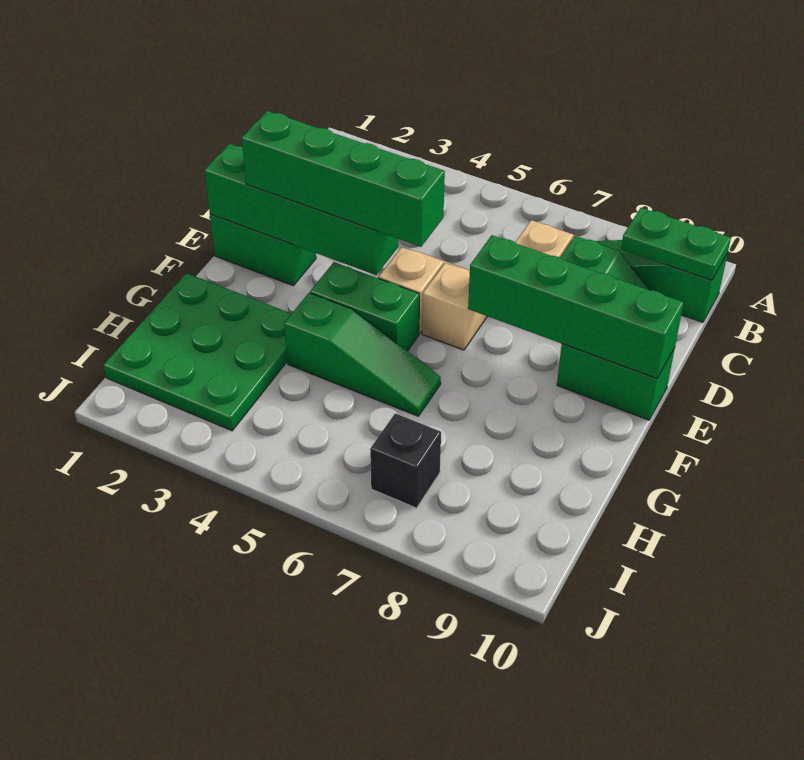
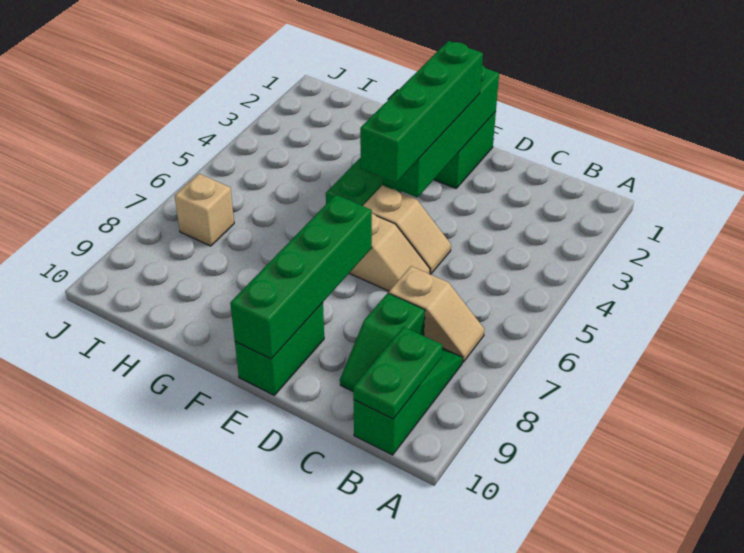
green plate G1:I3 level 1 -> none
green slope G4:G6 level 1 top 4 -> none
black brick I7 level 1 -> tan brick I7 level 1

